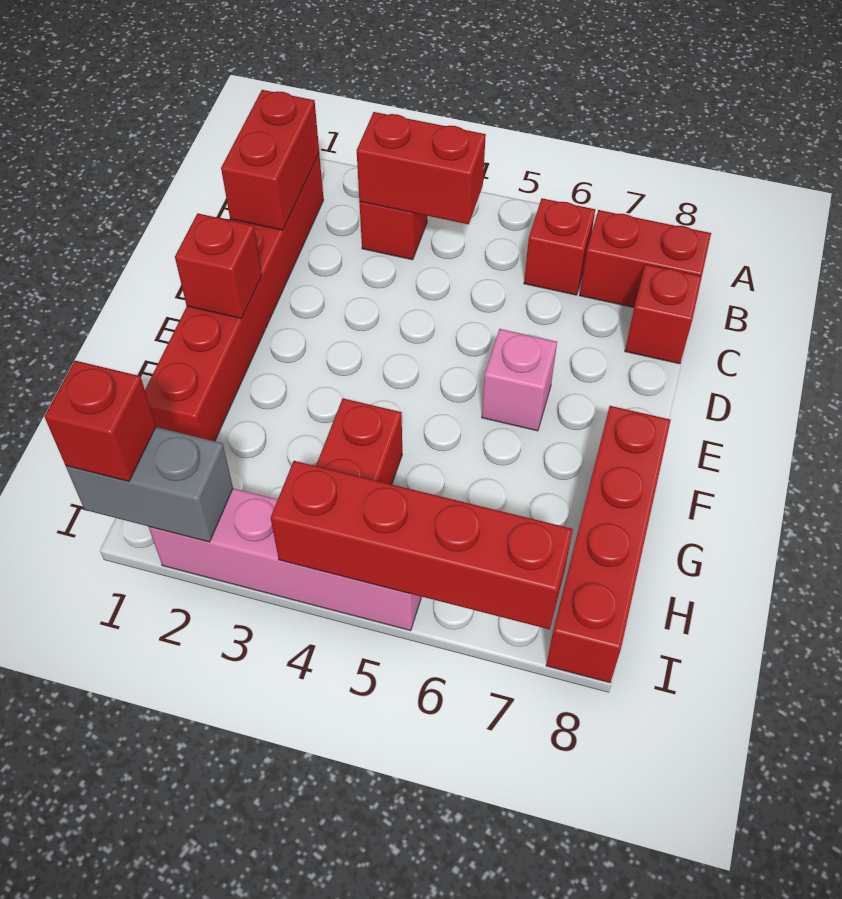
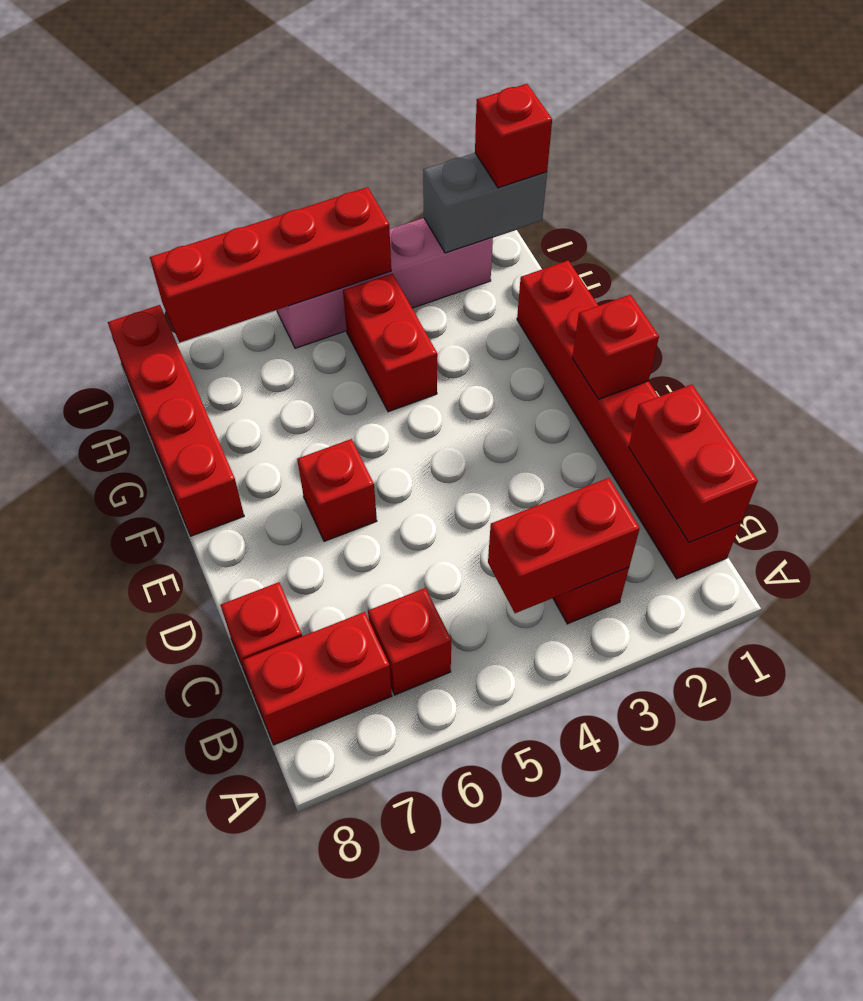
pink brick E6 level 1 -> red brick E6 level 1

